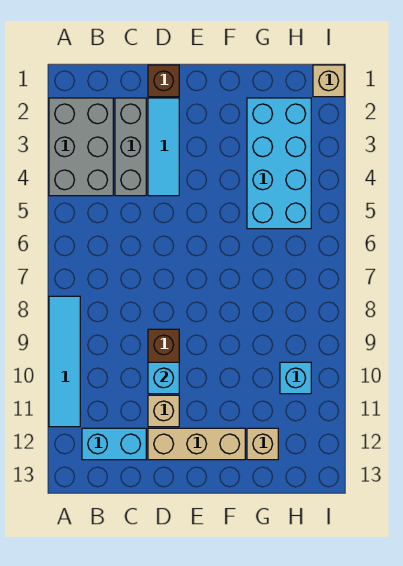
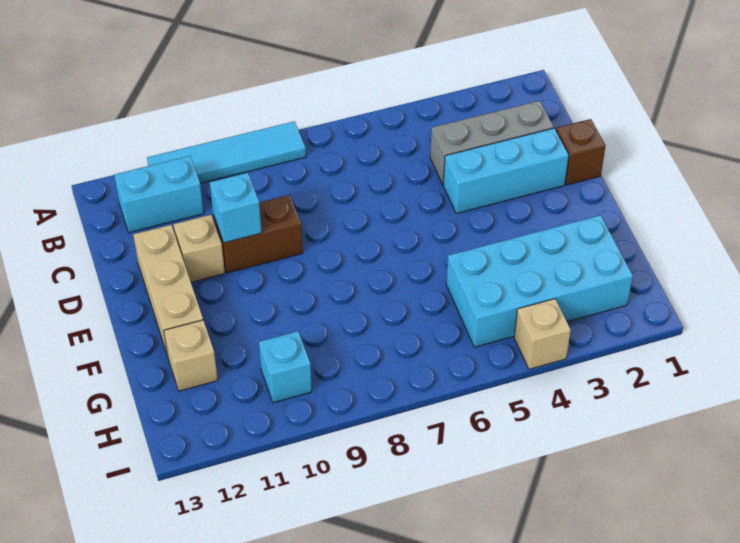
grey brick A2:B4 level 1 -> none
cyan brick B12:C12 level 1 -> cyan brick B11:B12 level 1
cyan tile D2:D4 level 1 -> cyan brick D2:D4 level 1
tan brick I1 level 1 -> tan brick I4 level 1

